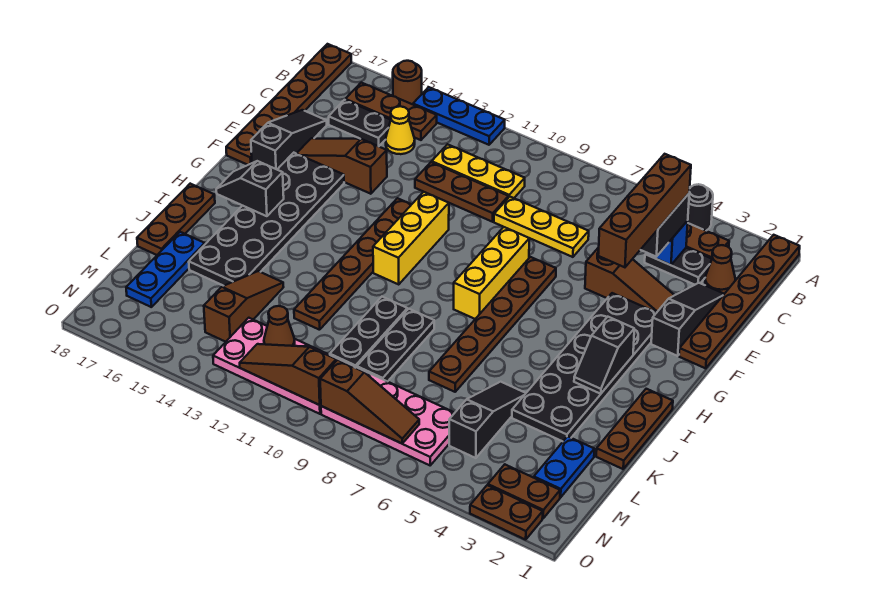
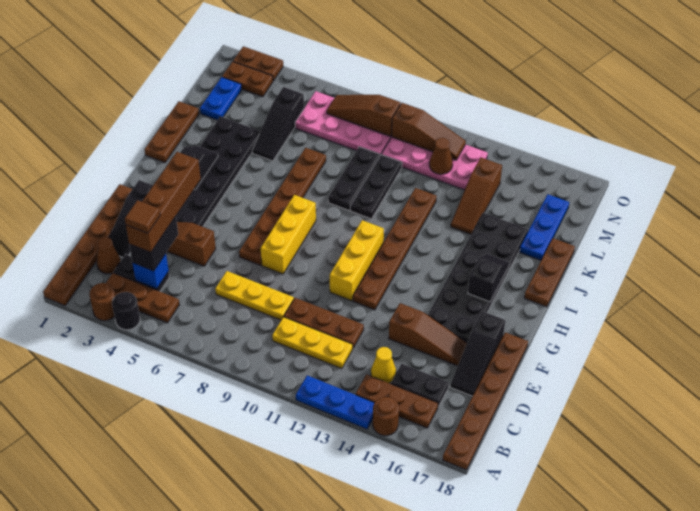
none -> brown round brick A3 level 1
none -> brown tile C4 level 5
black slope H16:H17 level 2 top 16 -> black slope H16:I16 level 2 top H

